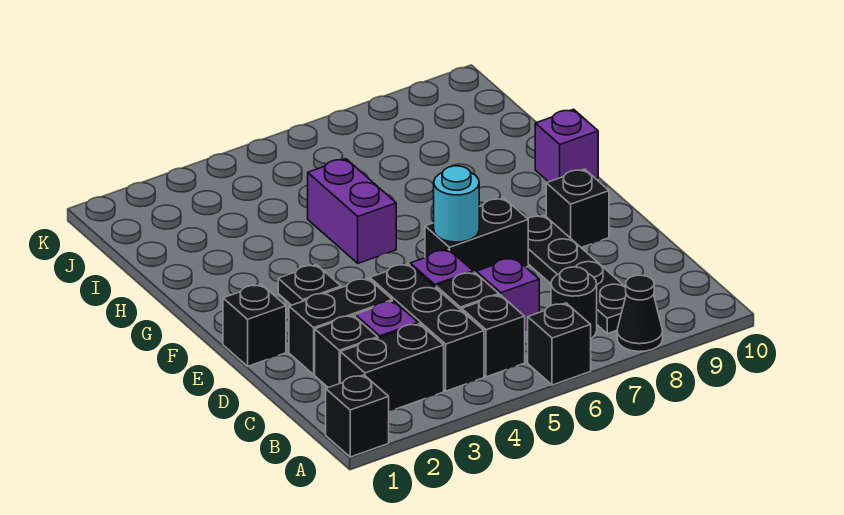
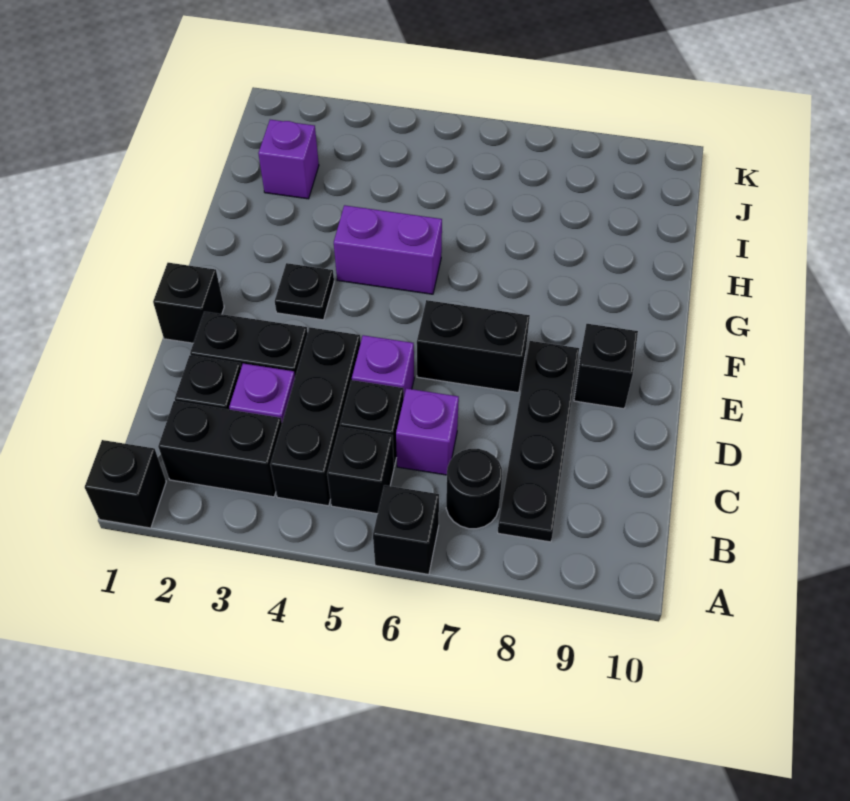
black cone A8 level 1 -> none
cyan round brick E6 level 2 -> none
purple brick G5:H5 level 1 -> purple brick G4:G5 level 1
purple brick G10 level 1 -> purple brick I2 level 1

